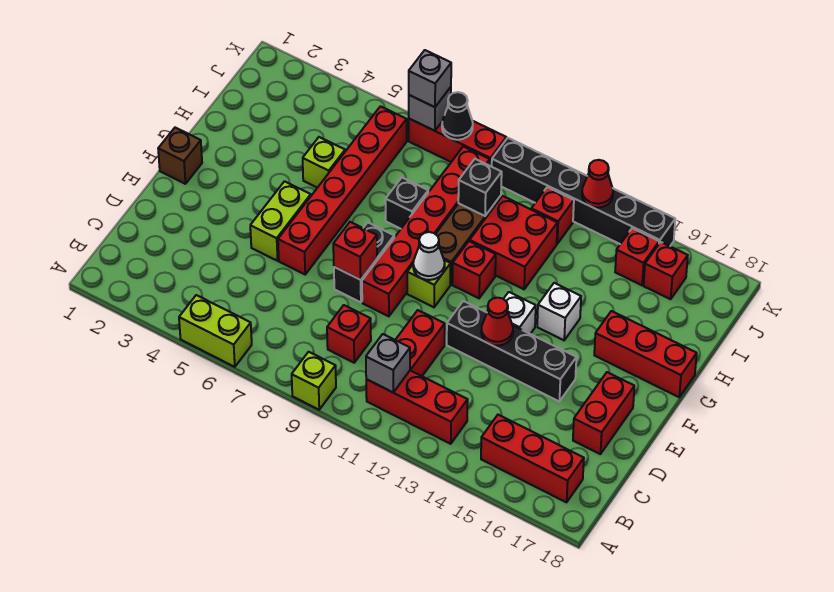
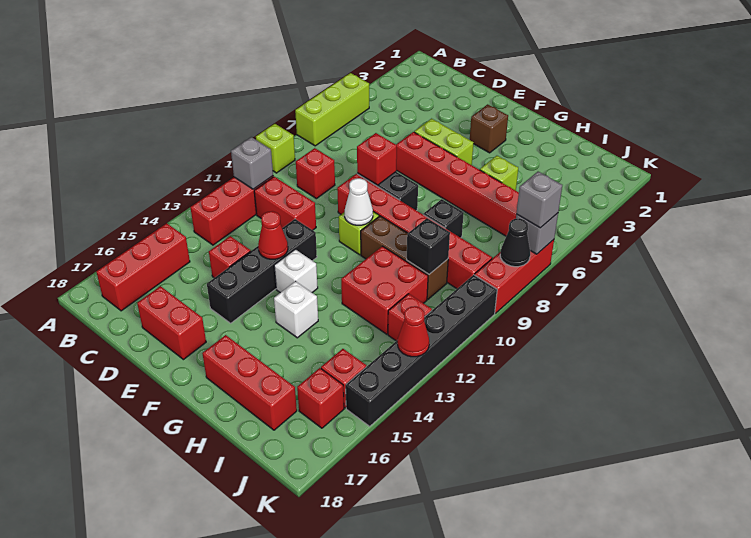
lime brick A5:A6 level 1 -> lime brick A5:A7 level 1
brown brick F1 level 1 -> brown brick F3 level 1
red brick G11 level 1 -> red brick D14 level 1
red brick G16:G18 level 1 -> red brick G17:I17 level 1

